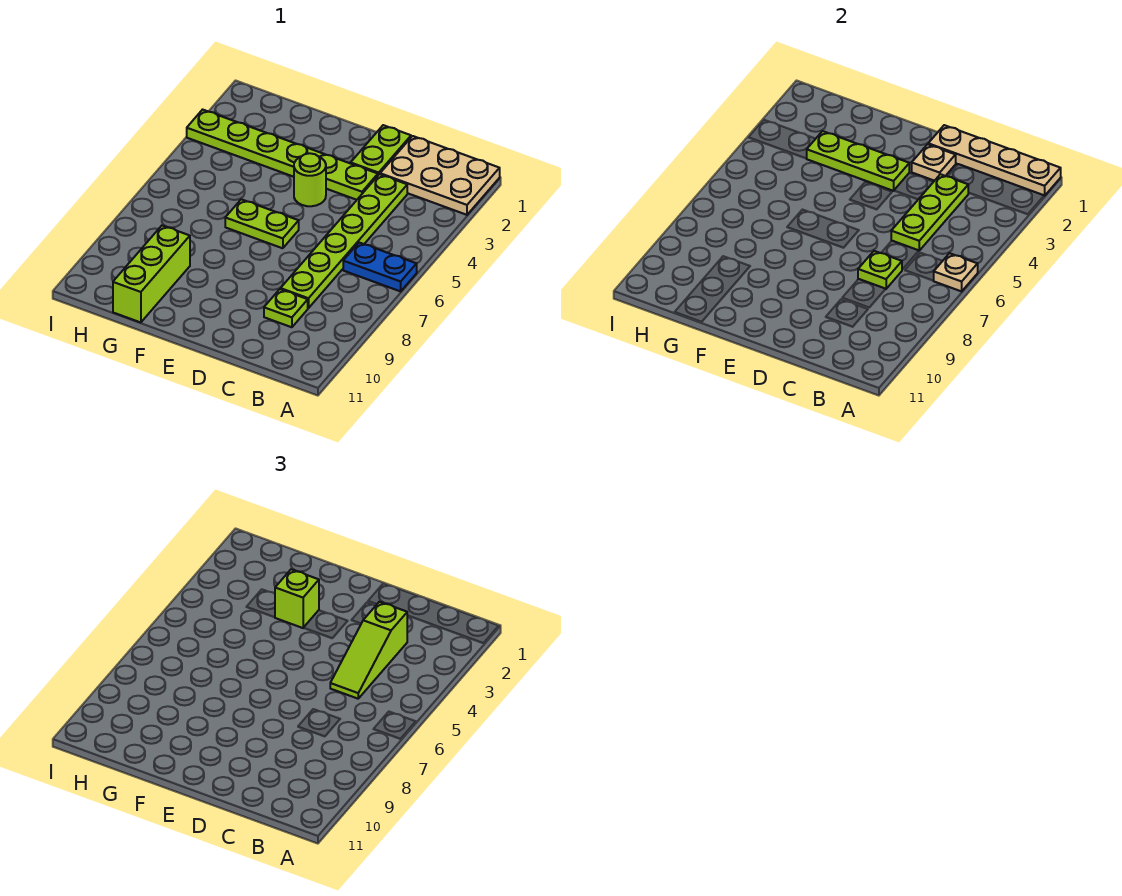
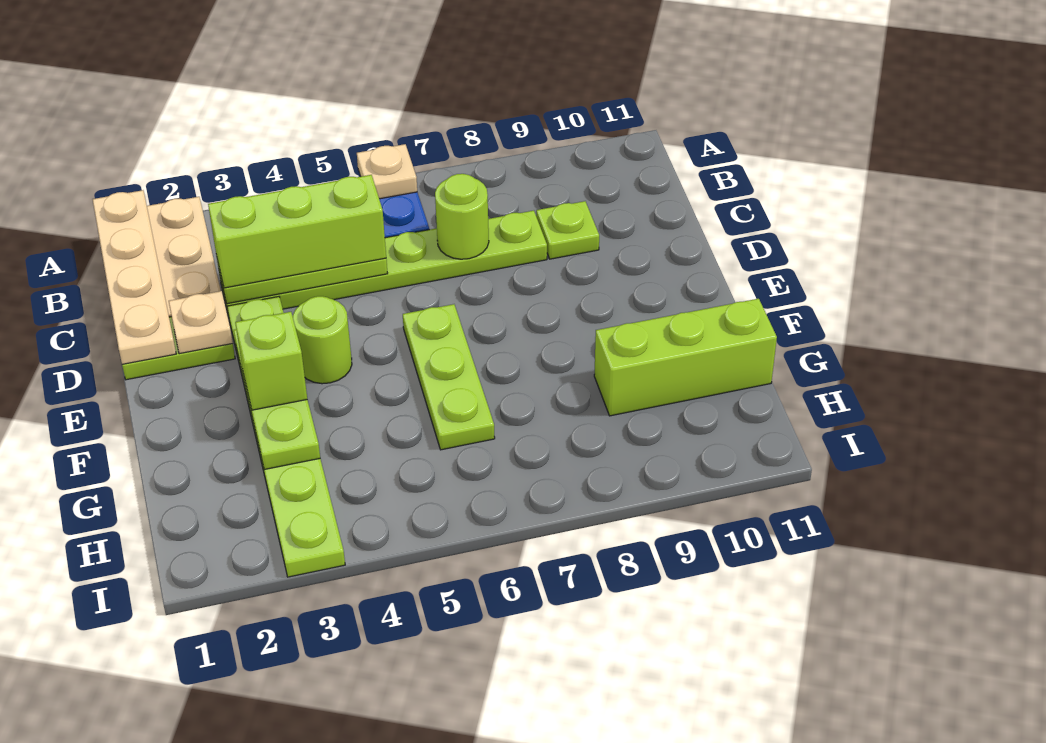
lime slope C3:C5 level 3 top 3 -> lime brick C3:C5 level 3
lime plate C7 level 2 -> lime round brick C7 level 2
lime plate E6:F6 level 1 -> lime plate E6:G6 level 1

